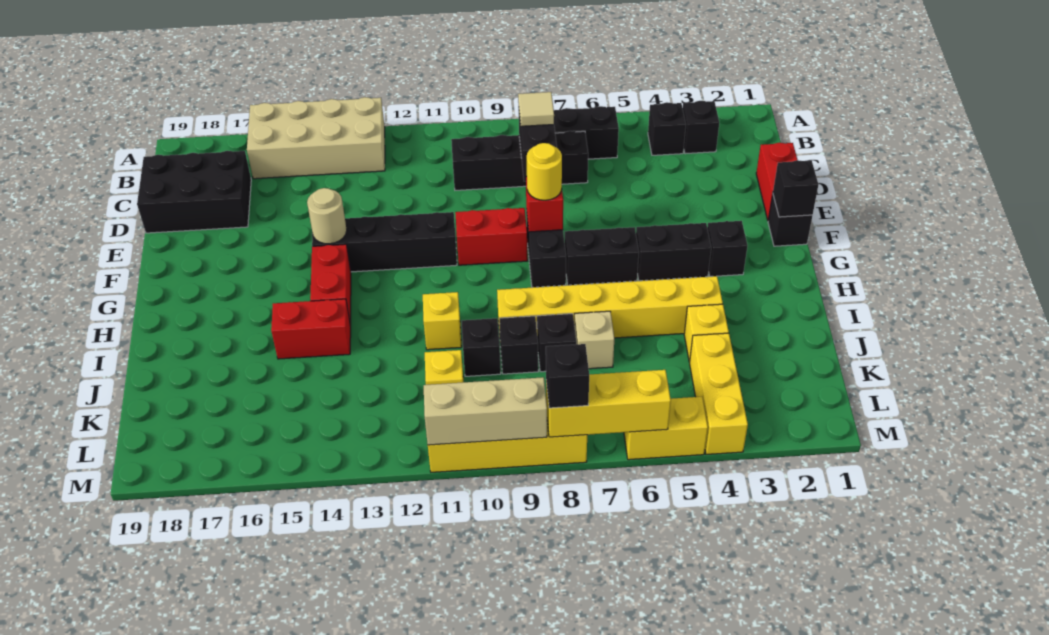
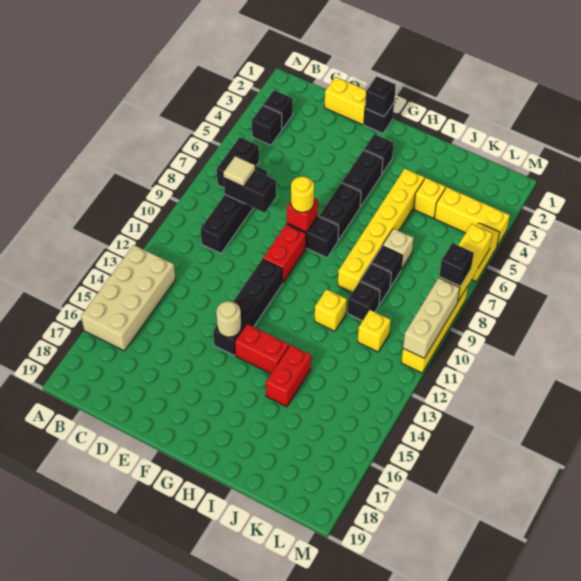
black brick C17:D19 level 1 -> none
red brick D1:E1 level 1 -> yellow brick D1:E1 level 1

